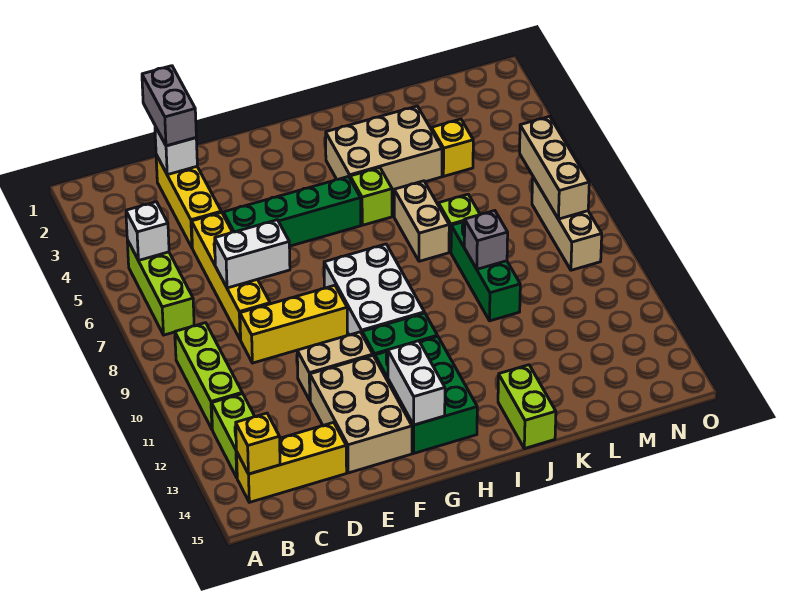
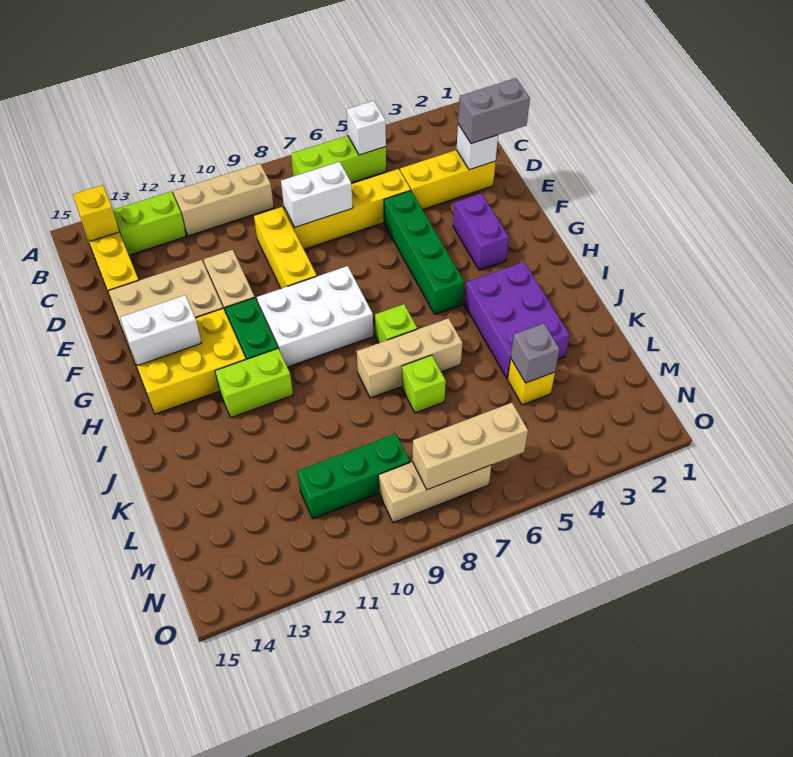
lime brick B9:B11 level 1 -> tan brick B9:B11 level 1
white brick D7:E7 level 2 -> white brick D7:D8 level 2
none -> purple brick F3:G3 level 1
green brick G12:H14 level 1 -> yellow brick G12:H14 level 1
tan brick I3:K4 level 1 -> purple brick I3:K4 level 1
lime brick I5 level 1 -> lime brick I7 level 1
tan brick J6:J7 level 1 -> tan brick J6:J8 level 1
lime brick J14:J15 level 1 -> lime brick I11:I12 level 1
green brick K8:K10 level 1 -> green brick M9:M11 level 1
grey brick K9 level 2 -> grey brick L4 level 2

